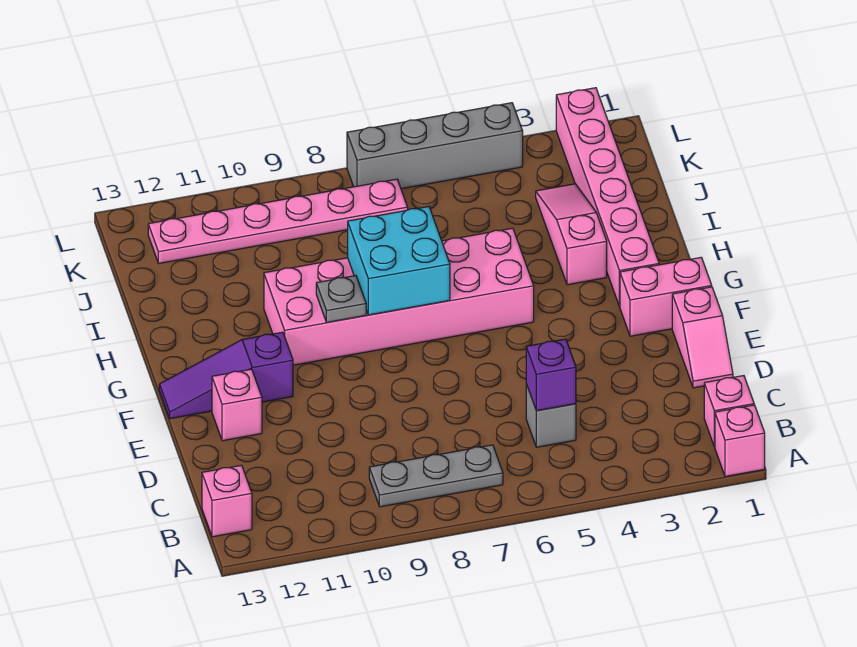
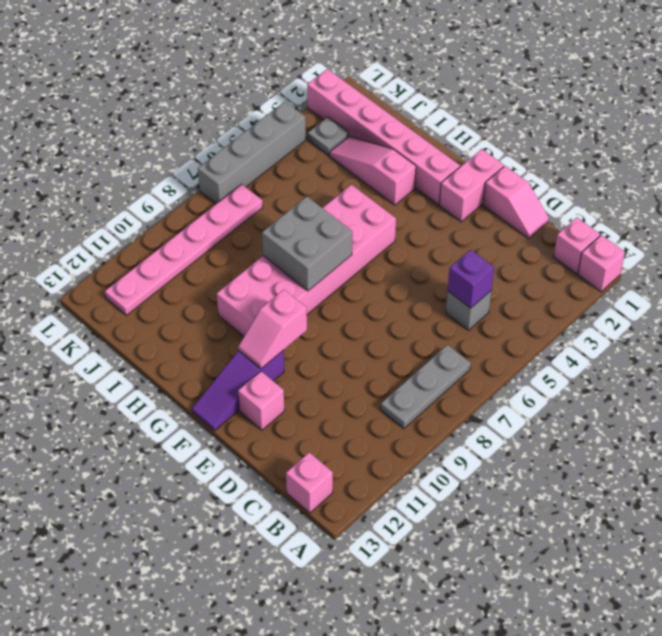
none -> pink slope F10:F11 level 2 top 10
cyan brick G7:H8 level 2 -> grey brick G7:H8 level 2
grey plate G9 level 2 -> grey plate K3 level 1

